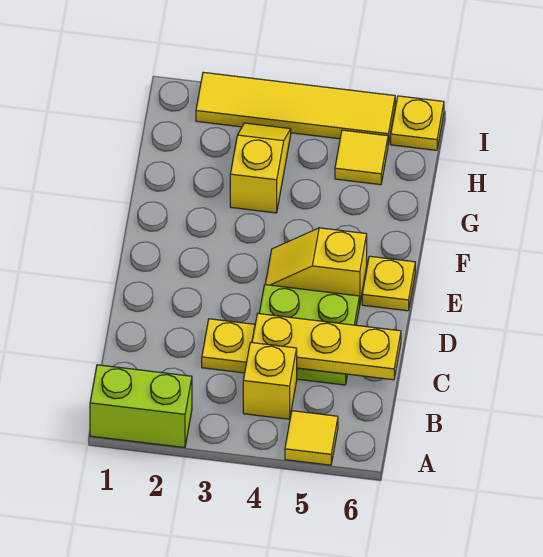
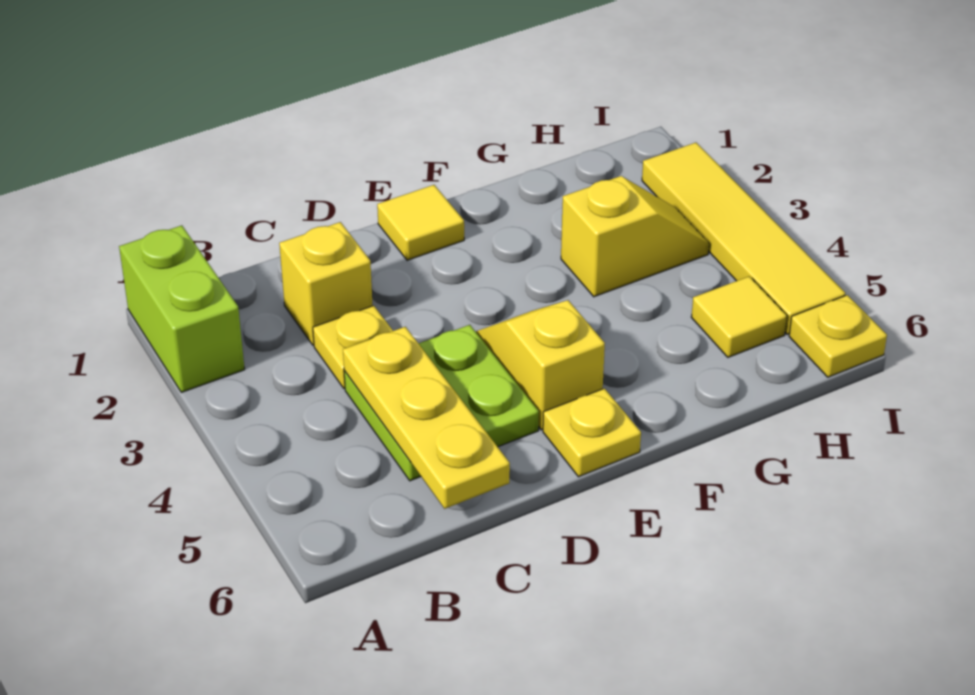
yellow tile A5 level 1 -> yellow tile E1 level 1
yellow brick B4 level 1 -> yellow brick C2 level 1

